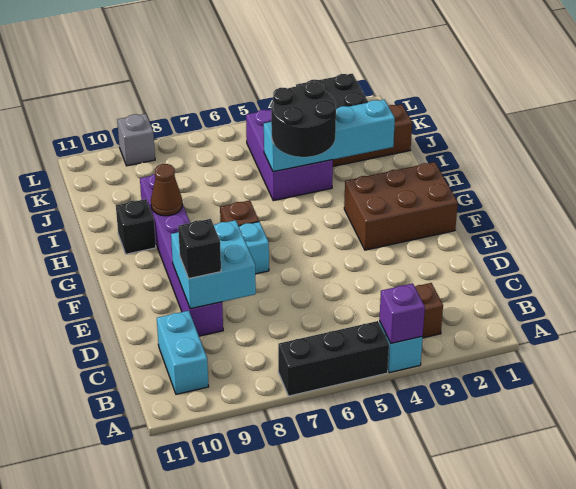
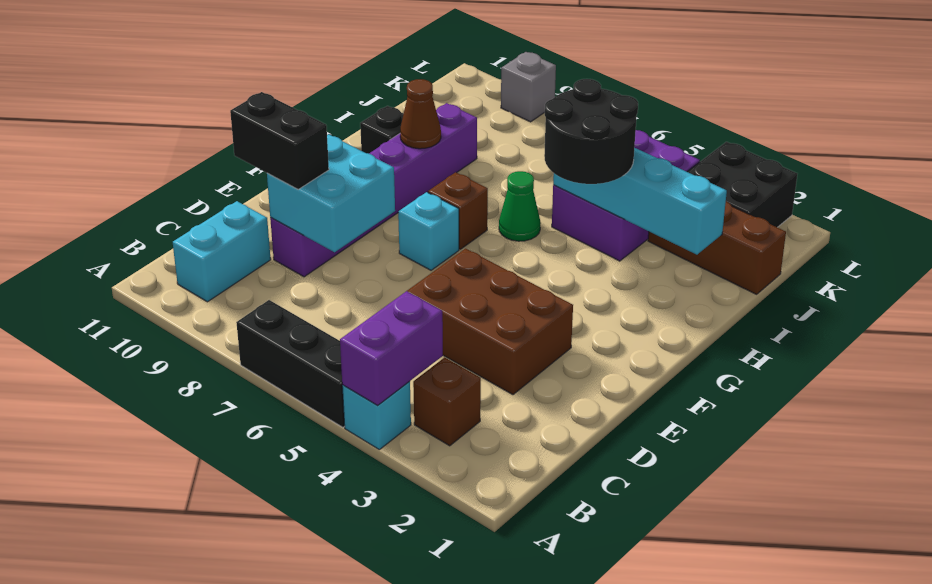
purple brick A4 level 2 -> purple brick A4:B4 level 2
black brick D9 level 3 -> black brick D9:D10 level 3
brown brick F1:G3 level 1 -> brown brick D3:E5 level 1
none -> green cone H6 level 1

